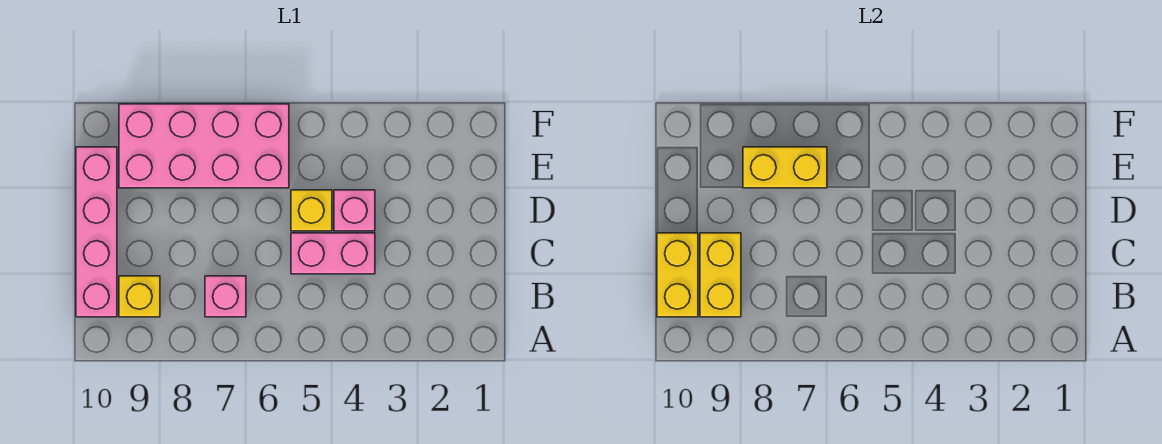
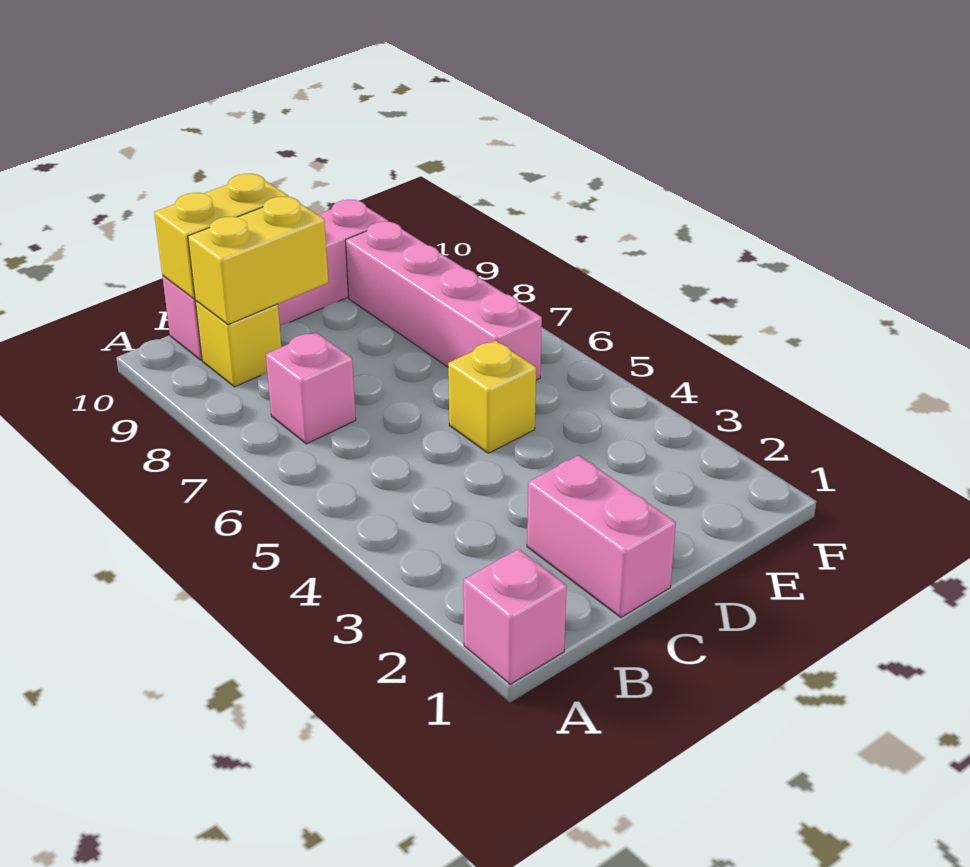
pink brick C4:C5 level 1 -> pink brick C1:C2 level 1
pink brick D4 level 1 -> pink brick A1 level 1
pink brick E6:F9 level 1 -> pink brick E6:E9 level 1
yellow brick E7:E8 level 2 -> none

